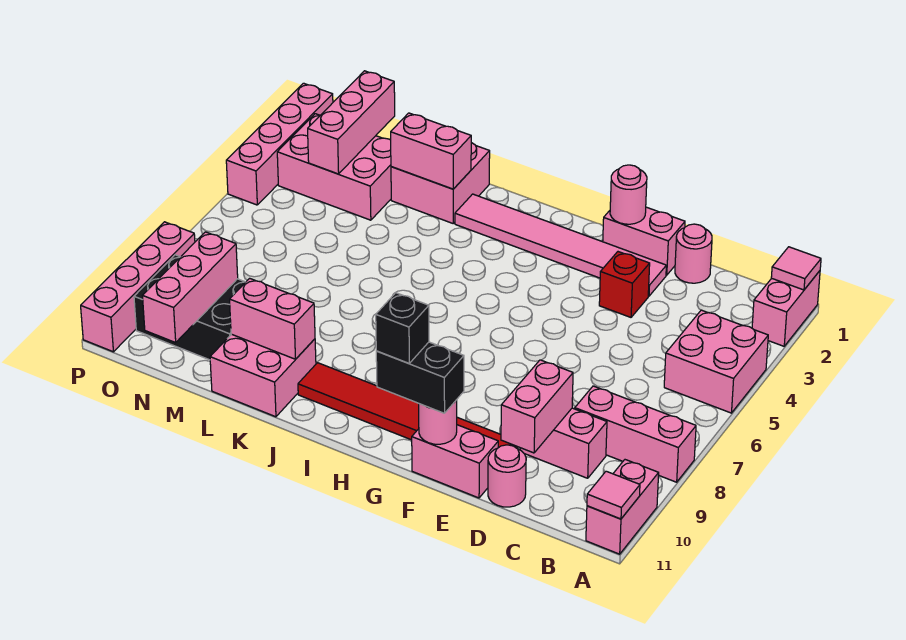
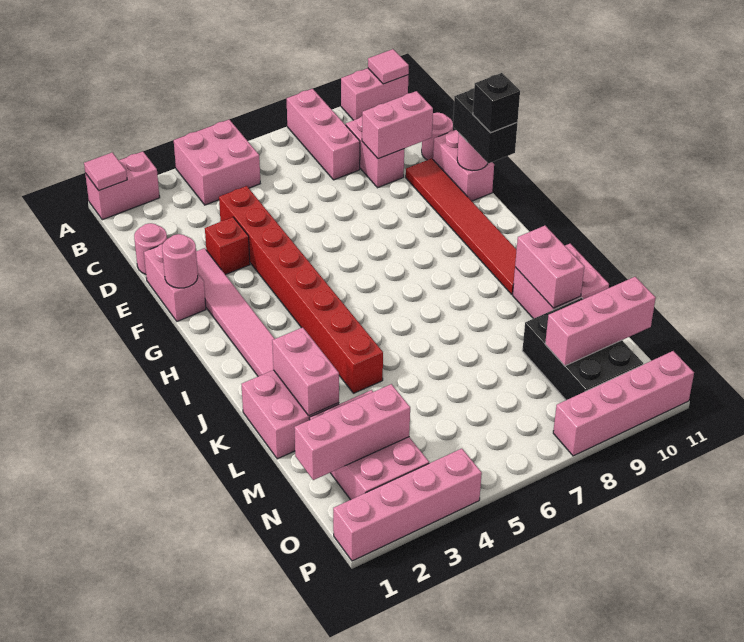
none -> red brick D4:K4 level 1

